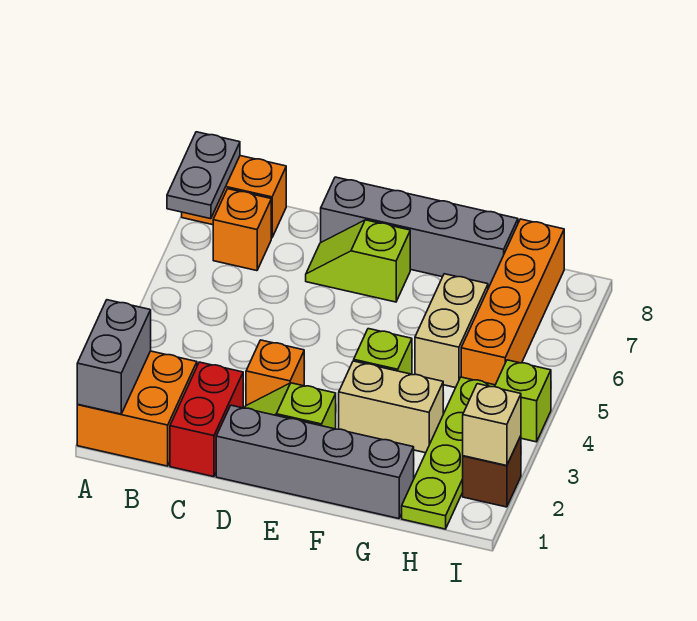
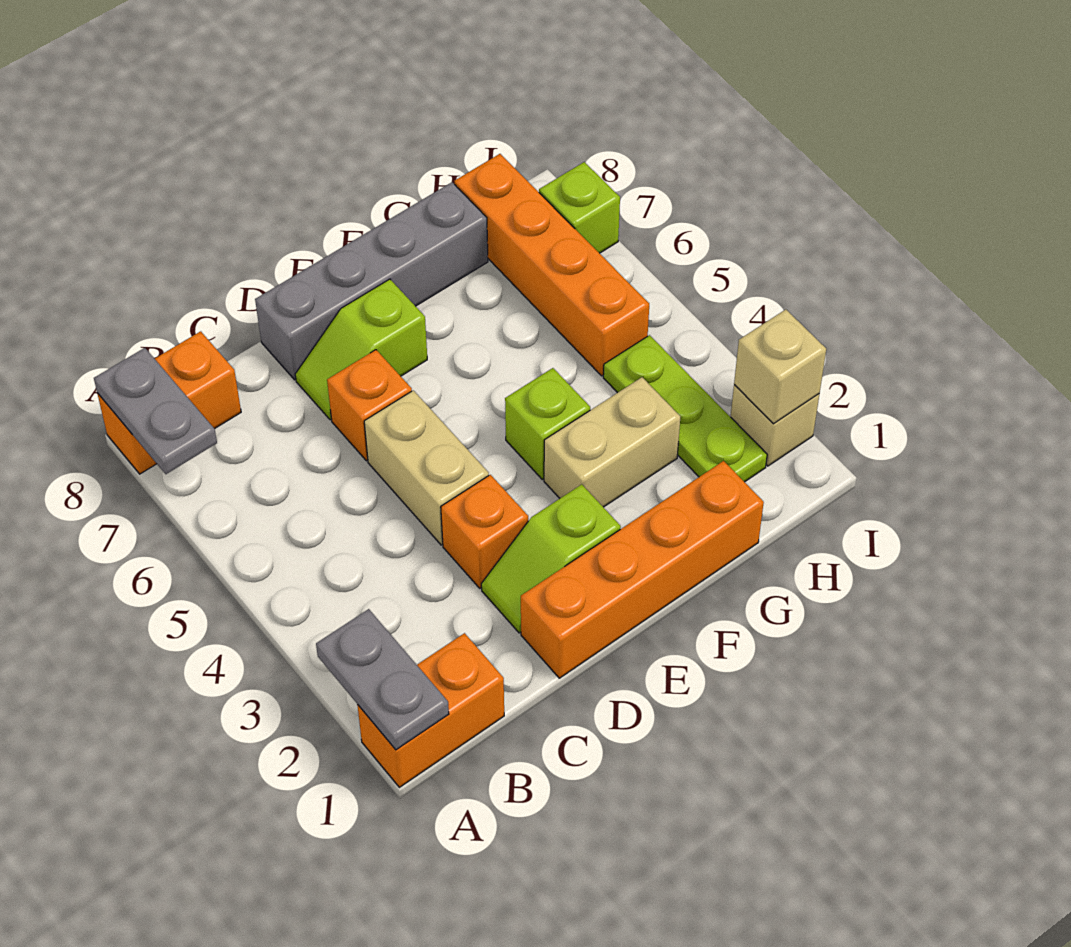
orange brick A1:B2 level 1 -> orange brick A1:B1 level 1
grey brick A1:A2 level 2 -> grey plate A1:A2 level 2
orange brick B7 level 1 -> orange brick D6 level 1
red brick C1:C2 level 1 -> none
grey brick D1:G1 level 1 -> orange brick D1:G1 level 1
tan brick G5:G6 level 1 -> tan brick D4:D5 level 1
lime plate H1:H4 level 1 -> lime plate H2:H4 level 1
brown brick I2 level 1 -> tan brick I2 level 1
lime brick I4 level 1 -> lime brick I7 level 1

